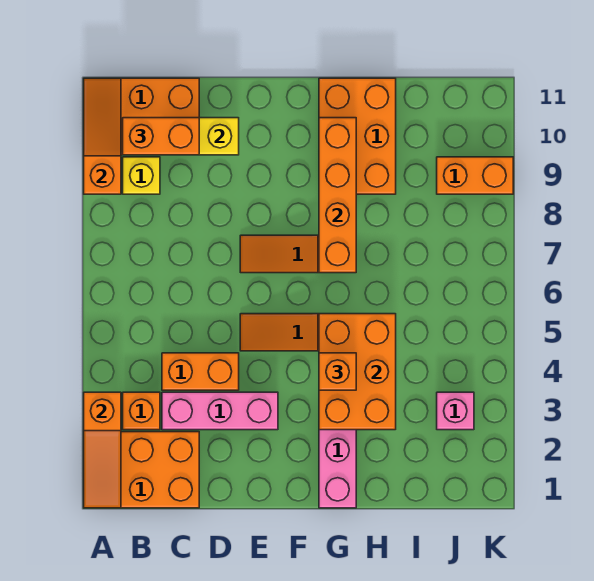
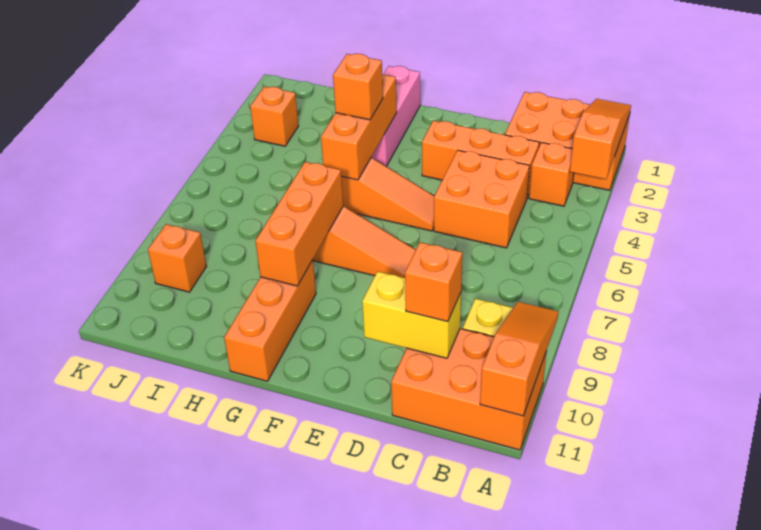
orange slope A9:A11 level 2 top 9 -> orange slope A9:A11 level 2 top 11
orange brick B10:C10 level 3 -> orange brick C10 level 3
pink brick C3:E3 level 1 -> orange brick C3:E3 level 1
orange brick C4:D4 level 1 -> orange brick C4:D5 level 1
orange brick G3:H5 level 2 -> orange brick G3:G5 level 2
orange brick G7:G10 level 2 -> orange brick G7:G9 level 2
orange brick G9:H11 level 1 -> orange brick G9:G11 level 1
pink brick J3 level 1 -> orange brick J3 level 1
orange brick J9:K9 level 1 -> orange brick J9 level 1

